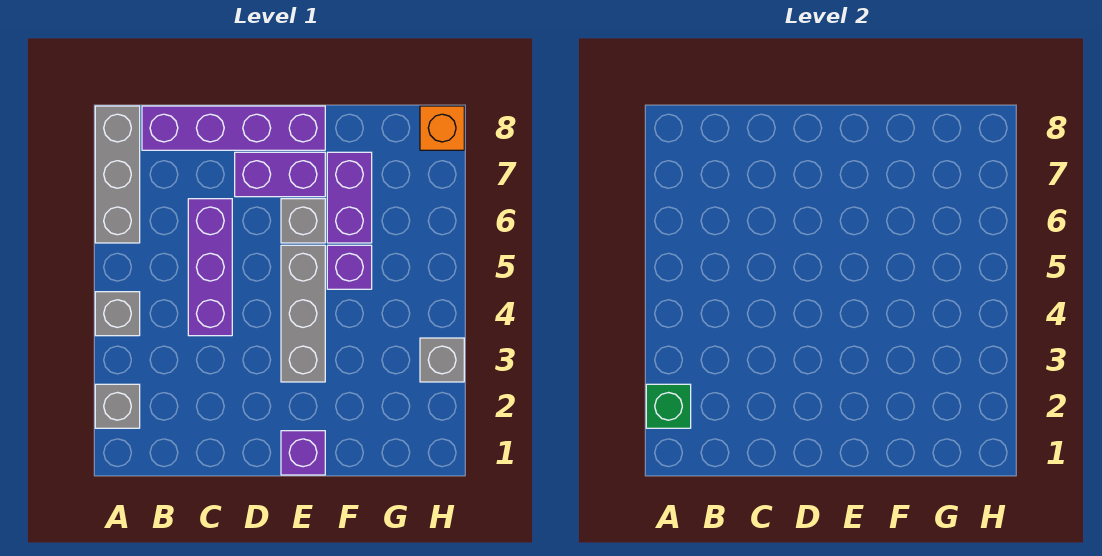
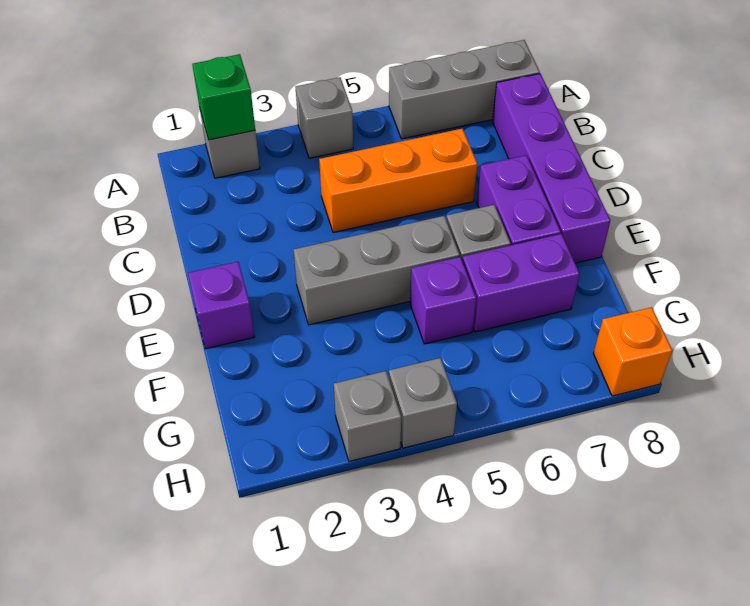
purple brick C4:C6 level 1 -> orange brick C4:C6 level 1
none -> grey brick H4 level 1

